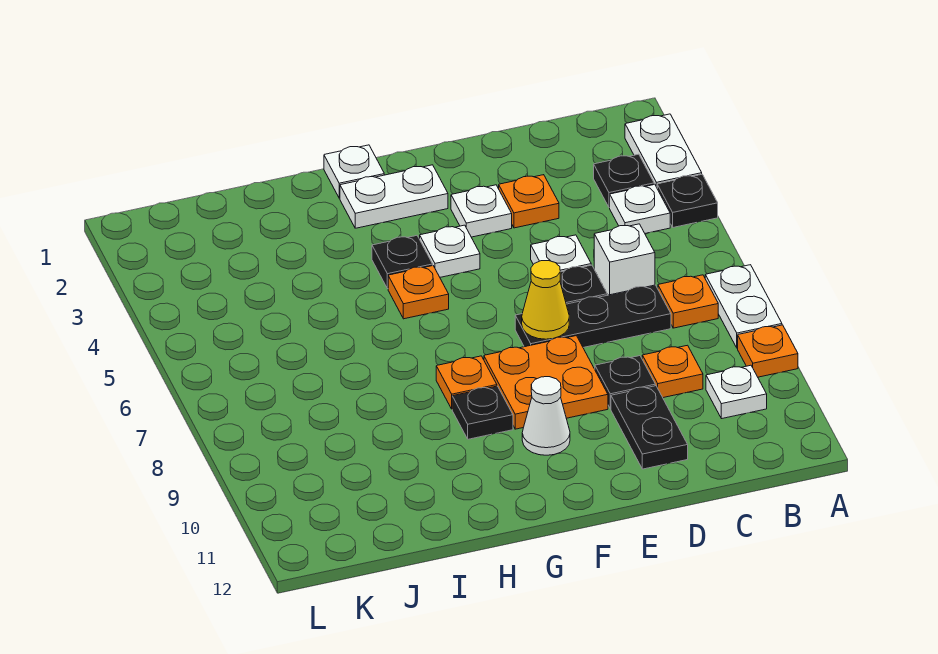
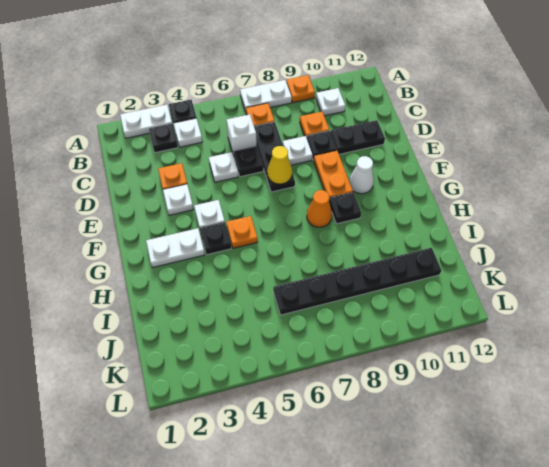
orange plate E8:F9 level 1 -> orange plate E9:F9 level 1
white plate F2:G2 level 1 -> white plate G2:G3 level 1
white plate G1 level 1 -> white plate D8 level 1
orange plate G8 level 1 -> orange cone G8 level 1
none -> black plate J6:J11 level 1

